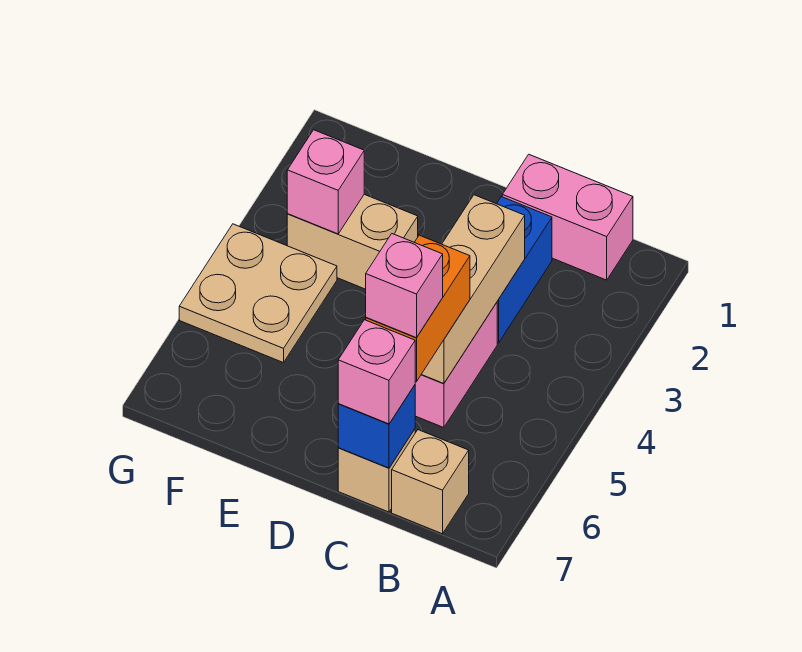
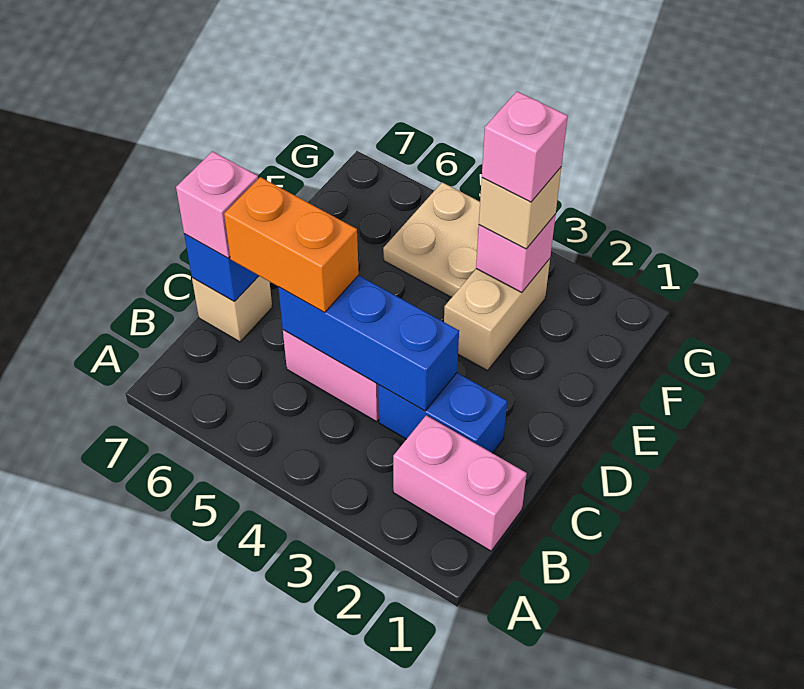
pink brick B1:C1 level 1 -> pink brick B1:B2 level 1
tan brick B7 level 1 -> tan brick F3 level 3
tan brick C3:C5 level 2 -> blue brick C3:C5 level 2
pink brick C6 level 4 -> pink brick F3 level 4

